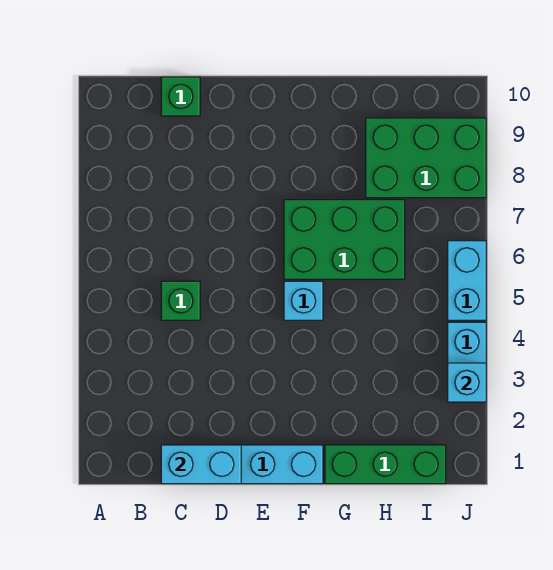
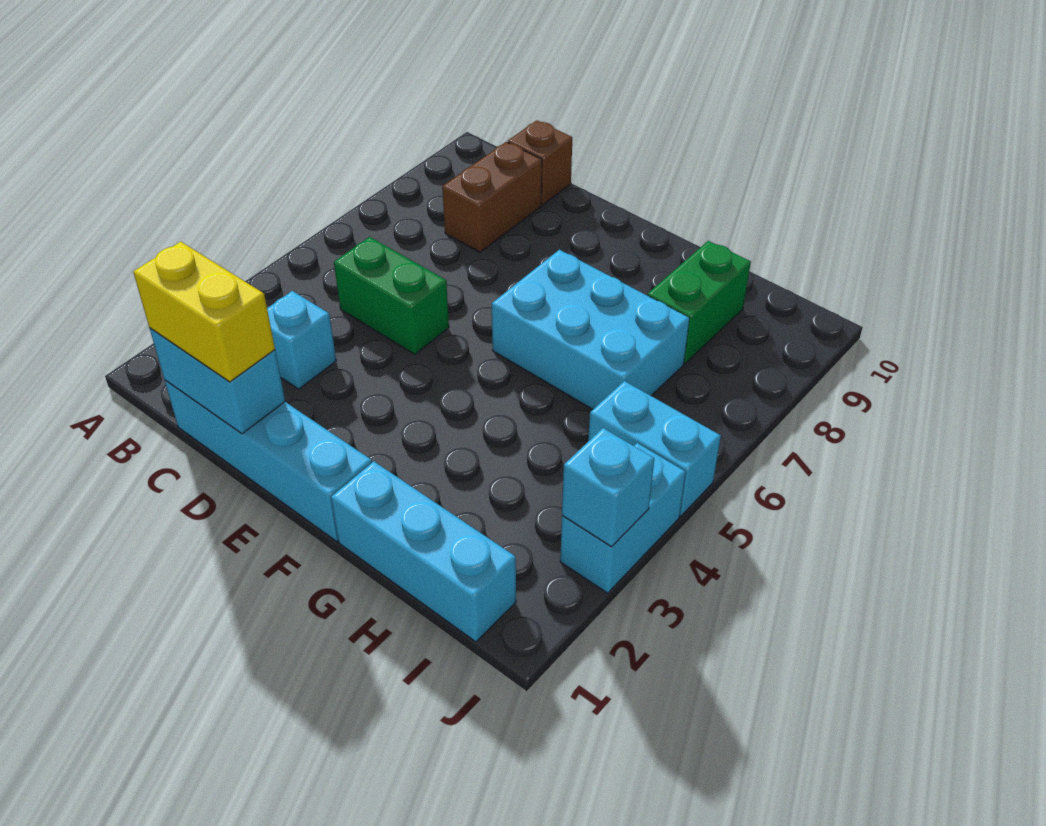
none -> yellow brick C1:D1 level 3
green brick C5 level 1 -> green brick C5:D5 level 1
none -> brown brick C8:C9 level 1
green brick C10 level 1 -> brown brick C10 level 1
cyan brick F5 level 1 -> cyan brick C3 level 1
green brick F6:H7 level 1 -> cyan brick F6:H7 level 1
green brick G1:I1 level 1 -> cyan brick G1:I1 level 1
green brick H8:J9 level 1 -> green brick H8:H9 level 1
cyan brick J5:J6 level 1 -> cyan brick I5:J5 level 1

